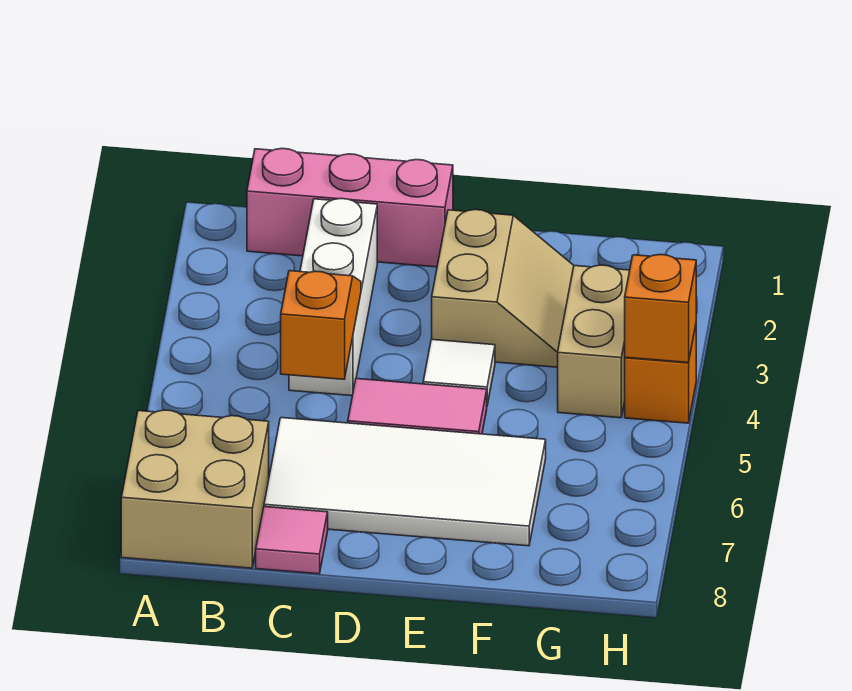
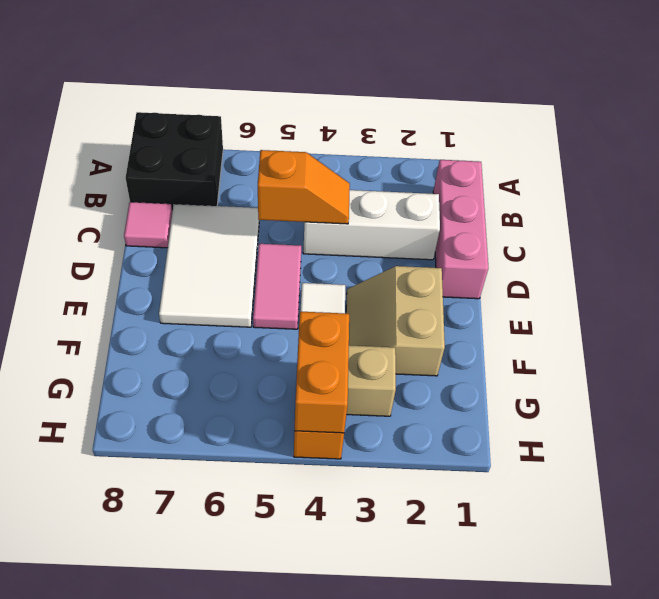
tan brick A7:B8 level 1 -> black brick A7:B8 level 1
white tile C6:F7 level 1 -> white tile C6:E7 level 1
tan slope E2:F3 level 1 top E -> tan slope E2:F3 level 1 top 2
orange brick H4 level 2 -> orange brick G4:H4 level 2

